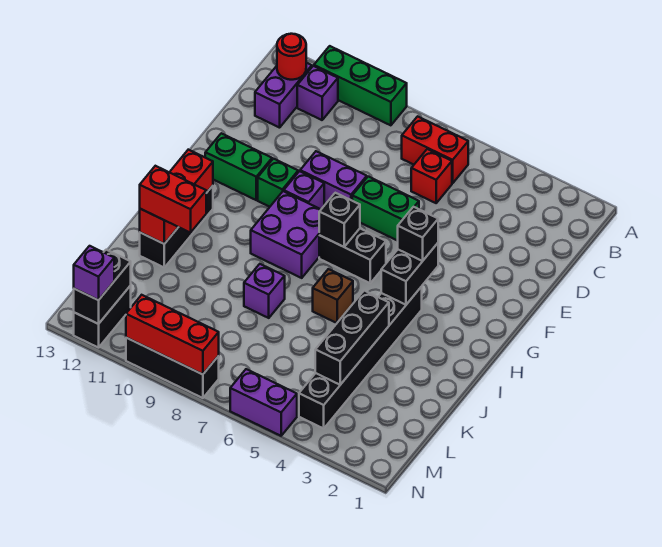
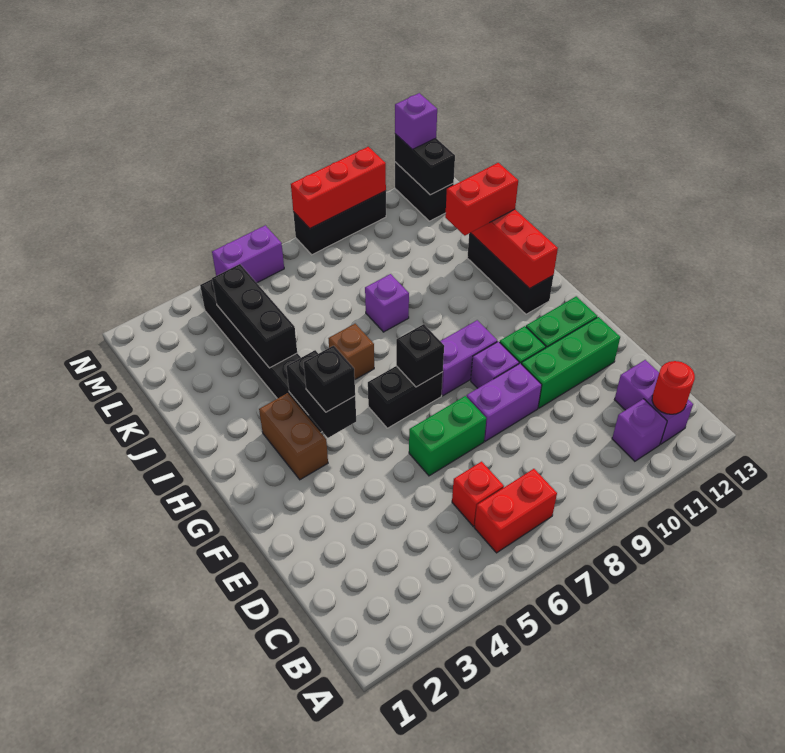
green brick A9:A11 level 1 -> green brick E10:E12 level 1
none -> brown brick G3:H3 level 1
purple brick G8:H9 level 1 -> purple brick G8:G9 level 1

